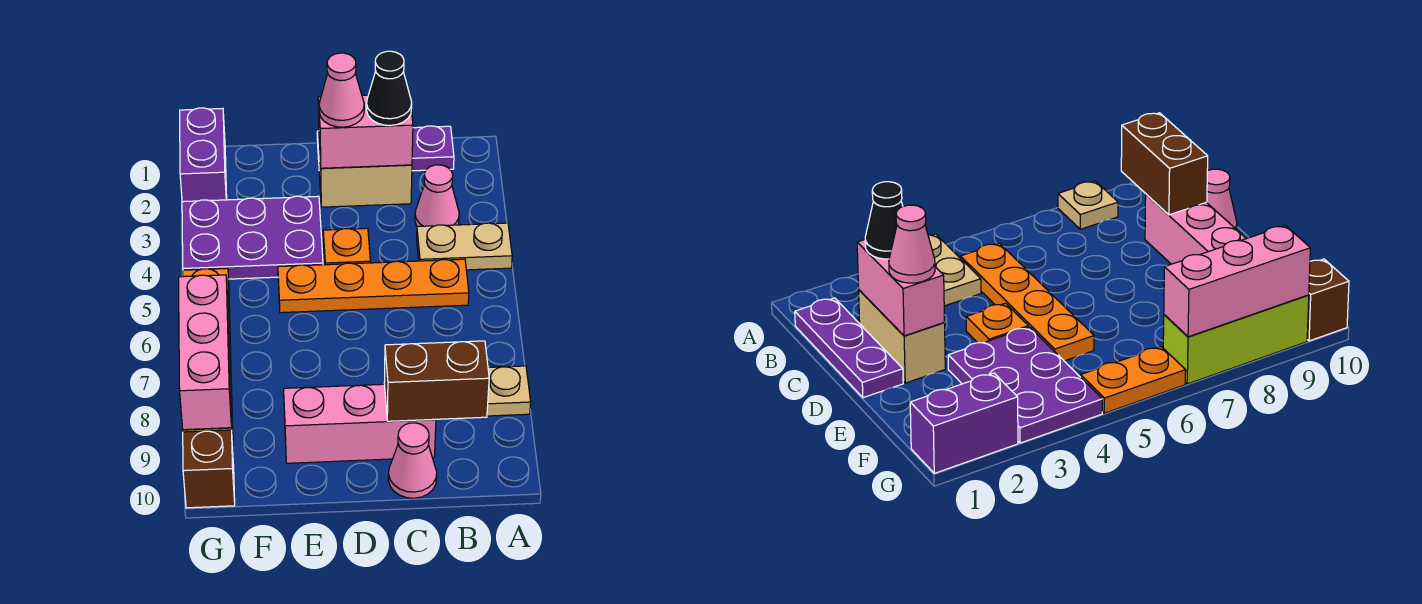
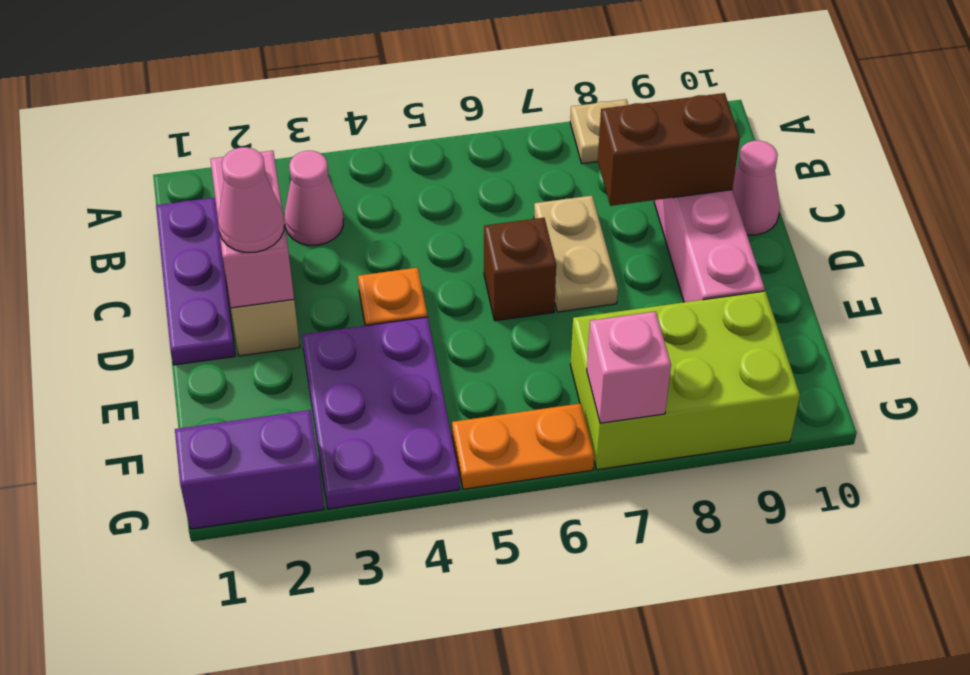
tan plate A4:B4 level 1 -> tan plate C7:D7 level 1
orange plate B5:E5 level 1 -> none
brown brick B9:C9 level 2 -> brown brick C8:C9 level 2
black cone C2 level 3 -> none
lime brick G7:G9 level 1 -> lime brick F7:G9 level 1
pink brick G7:G9 level 2 -> pink brick G7 level 2
brown brick G10 level 1 -> brown brick D6 level 1

